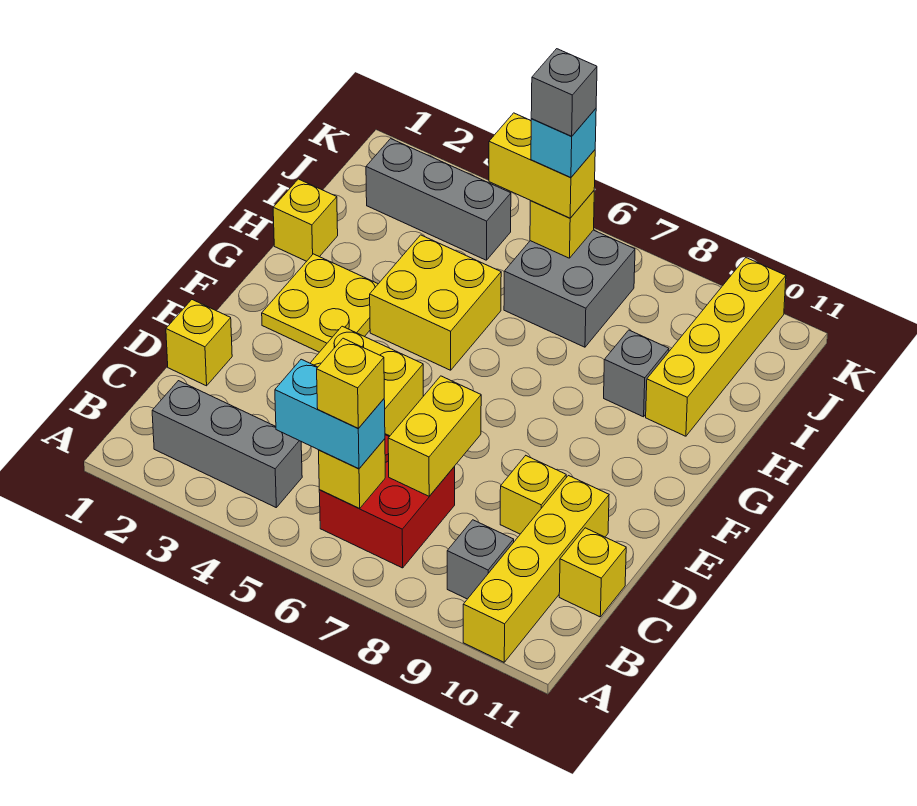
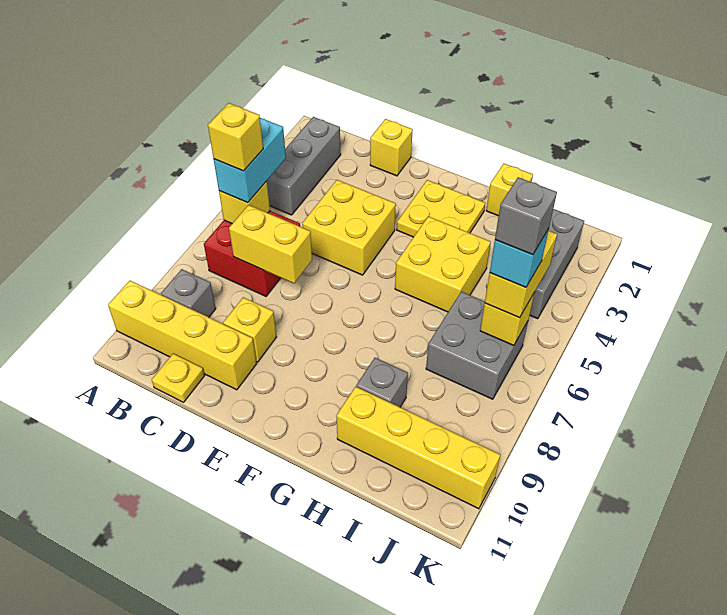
yellow brick C11 level 1 -> yellow plate C11 level 1

